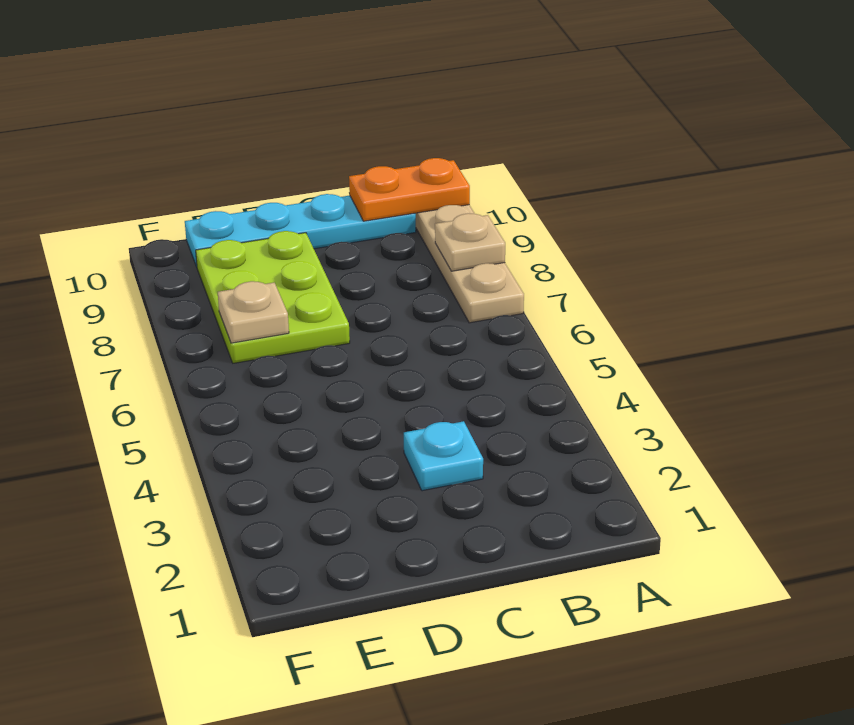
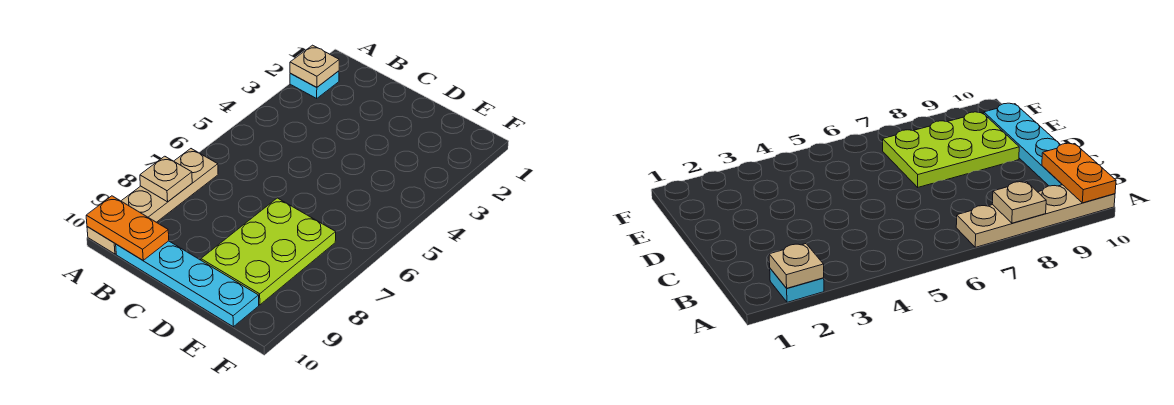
cyan plate C3 level 1 -> cyan plate A2 level 1
tan plate E7 level 2 -> tan plate A2 level 2

